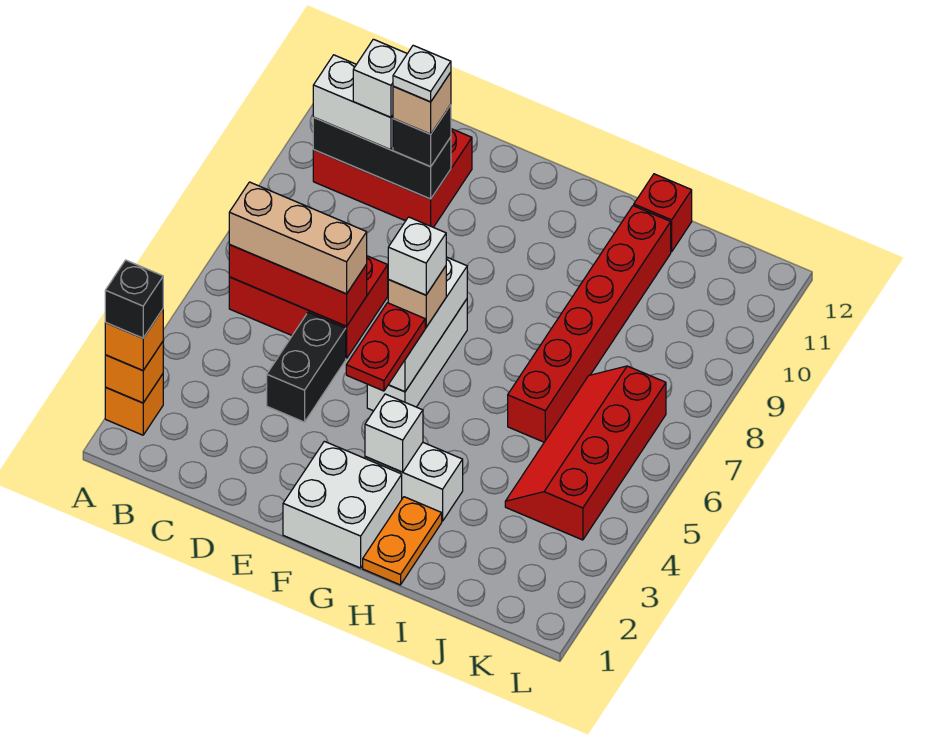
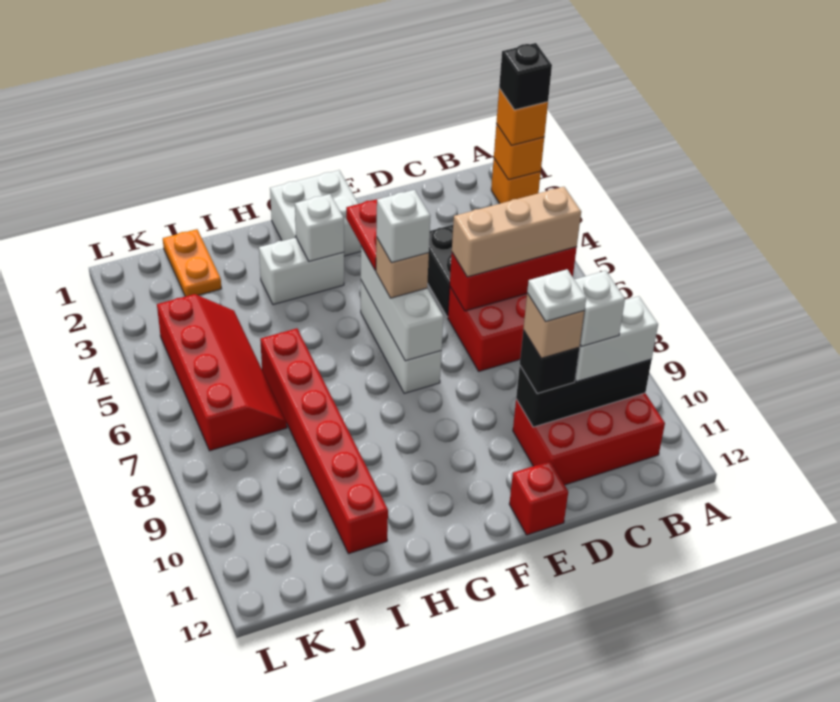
orange plate H1:H2 level 1 -> orange plate J1:J2 level 1
red brick I12 level 1 -> red brick E12 level 1

